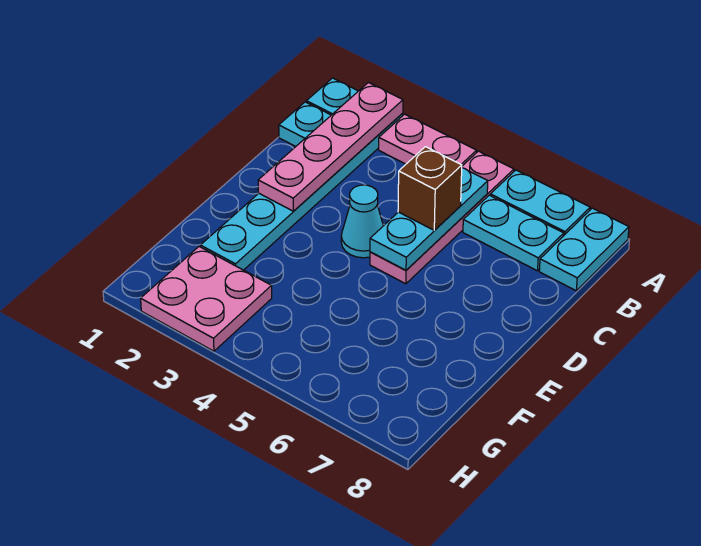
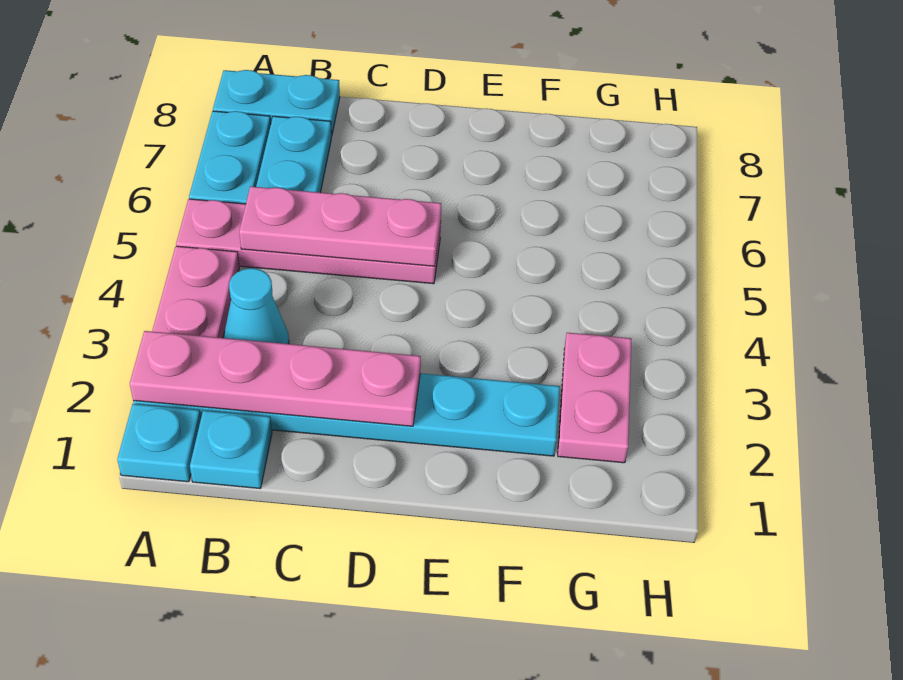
cyan plate B5:D5 level 2 -> pink plate B5:D5 level 2
brown brick C5 level 3 -> none
cyan cone D4 level 1 -> cyan cone B3 level 1
pink plate G2:H3 level 1 -> pink plate G2:G3 level 1

